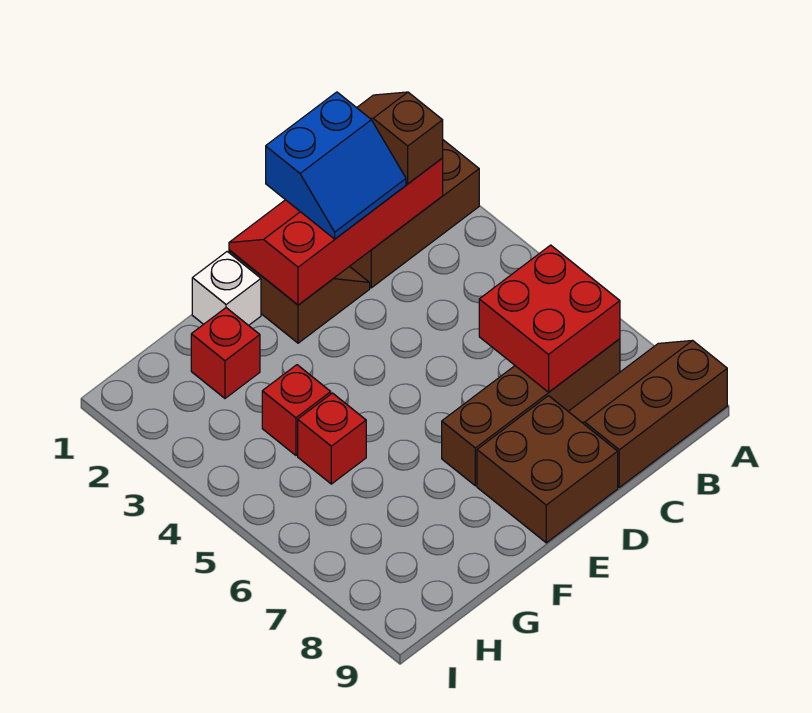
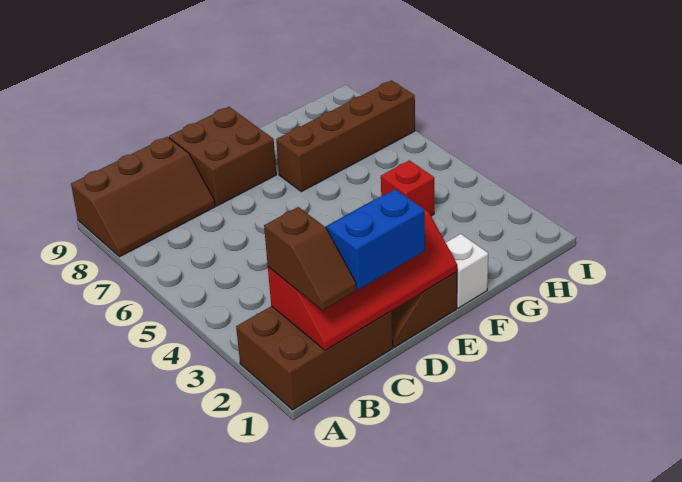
red brick B6:C7 level 2 -> none
brown brick B7:E7 level 1 -> brown brick F7:I7 level 1
red brick G2 level 1 -> none
red brick G5 level 1 -> none

